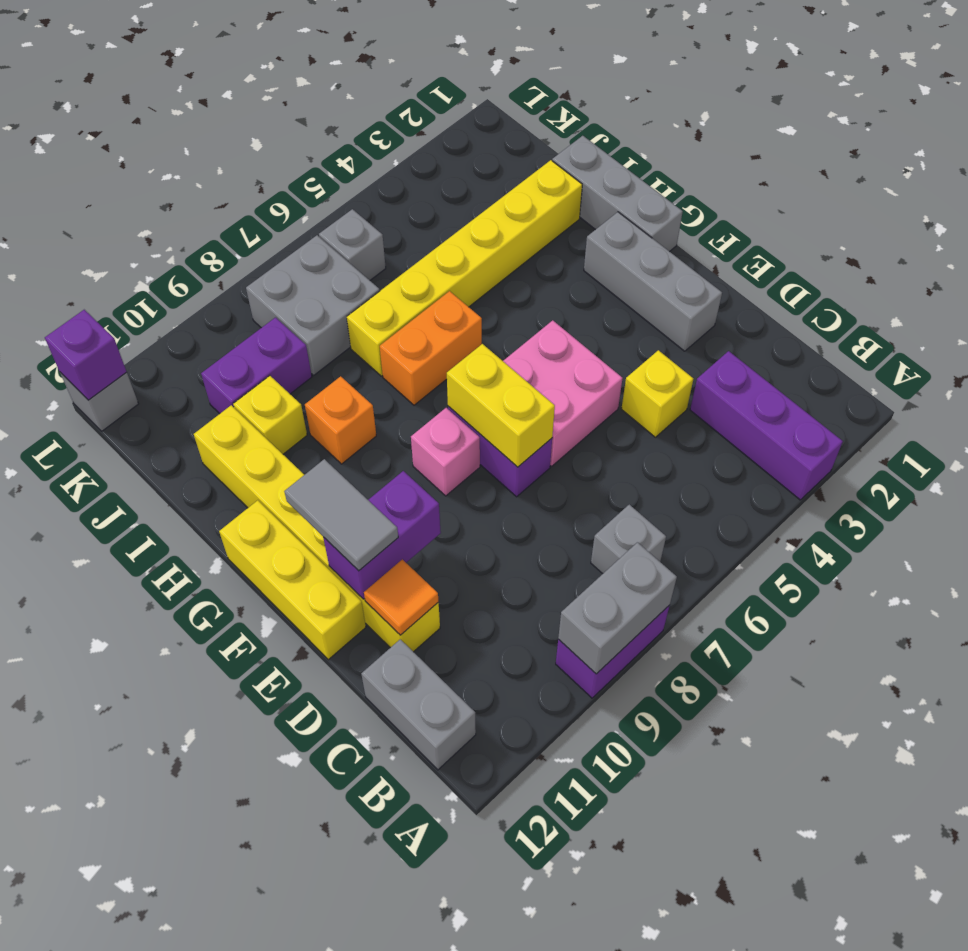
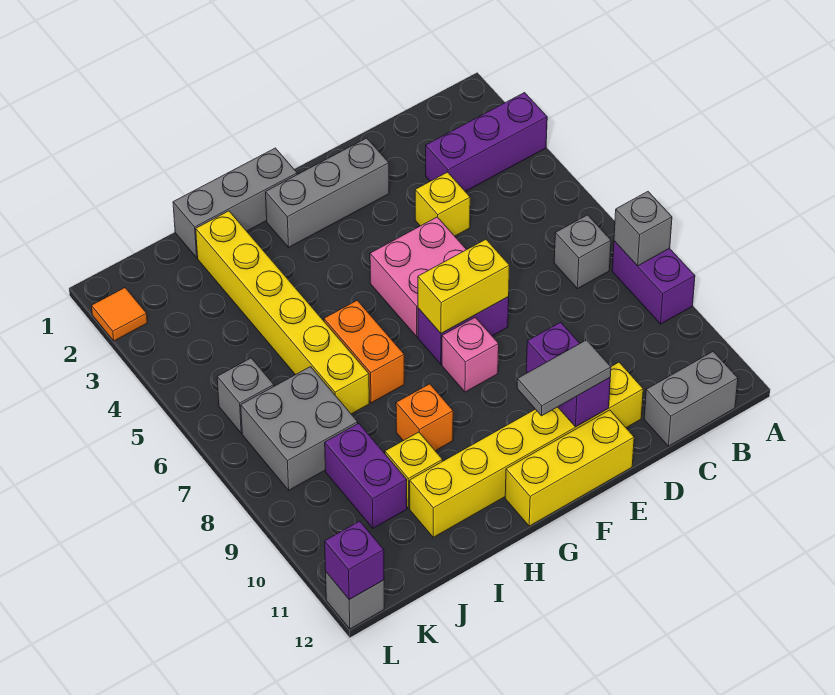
grey brick A8:A9 level 2 -> grey brick A8 level 2
orange tile D11 level 2 -> orange tile L2 level 1

